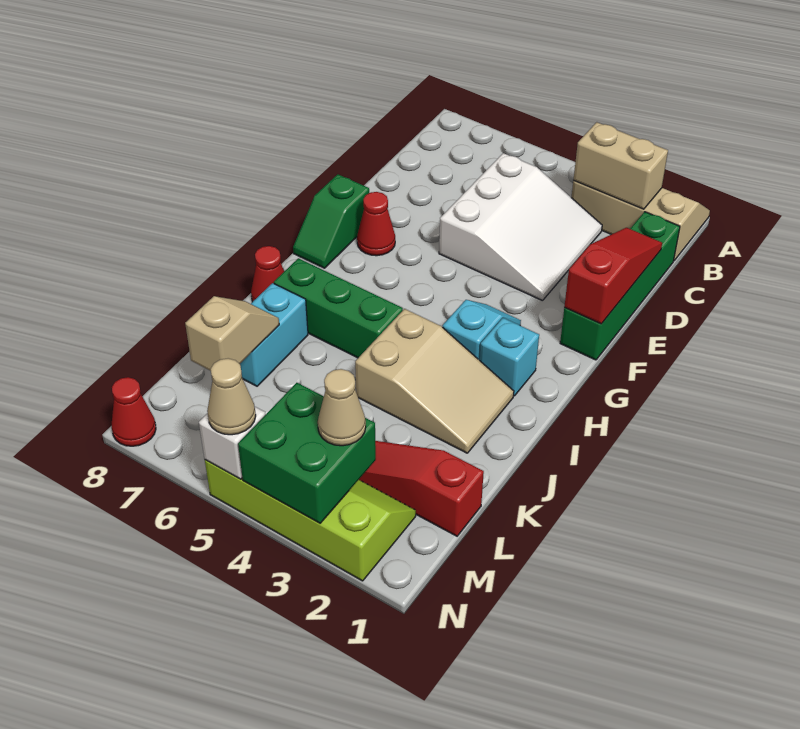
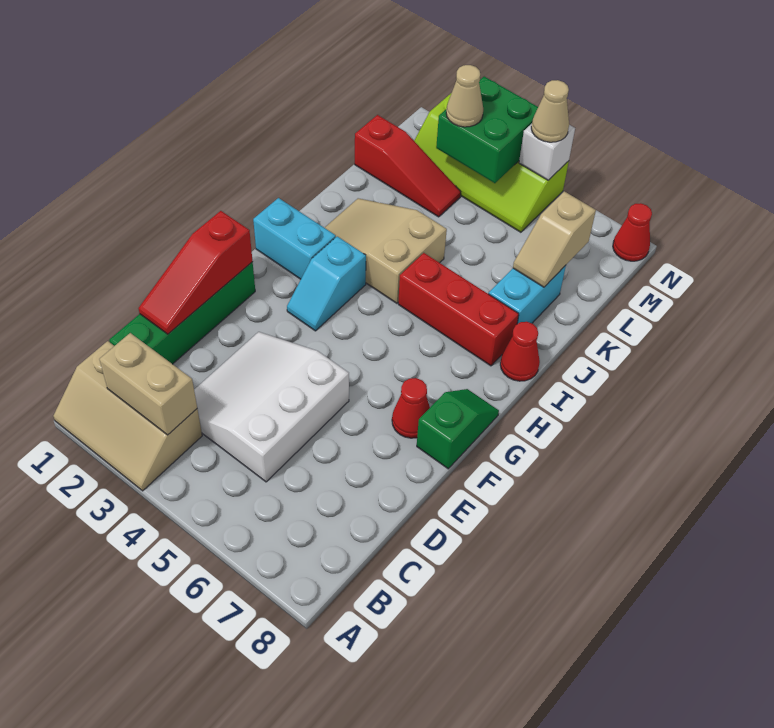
cyan brick H2 level 1 -> cyan brick H1:H2 level 1
green brick I5:I7 level 1 -> red brick I5:I7 level 1

